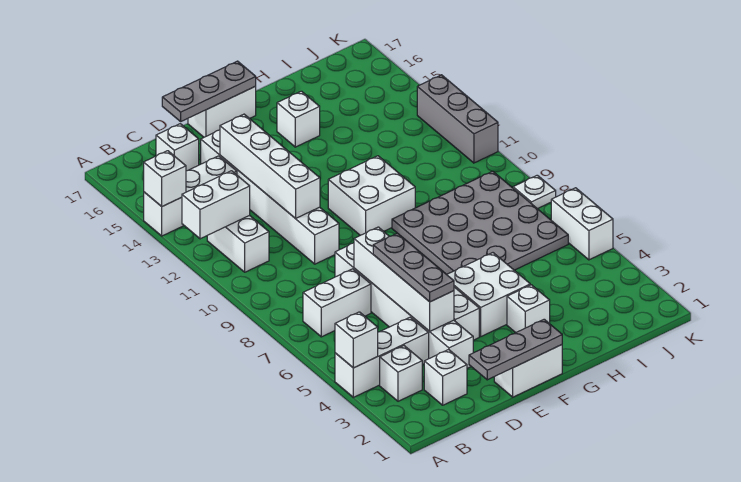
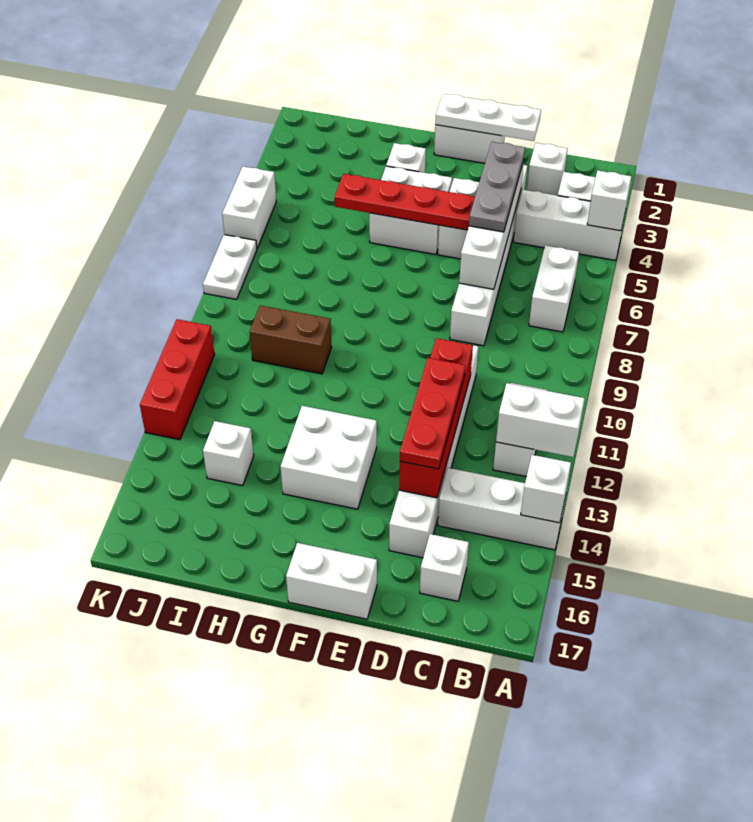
white brick B7:C7 level 1 -> white brick B6:B7 level 1
grey plate D1:F1 level 2 -> white plate D1:F1 level 2
white brick D11:D14 level 2 -> red brick D11:D14 level 2
none -> red plate D12:D14 level 3
grey plate D17:F17 level 2 -> none
none -> red plate E5:H5 level 2
white brick F10:G11 level 1 -> white brick F13:G14 level 1
grey plate G6:J9 level 1 -> none
white brick G15 level 1 -> white brick I14 level 1
none -> brown brick H10:I10 level 1
white plate K8 level 1 -> white plate K7:K8 level 1
grey brick K11:K13 level 1 -> red brick K11:K13 level 1

